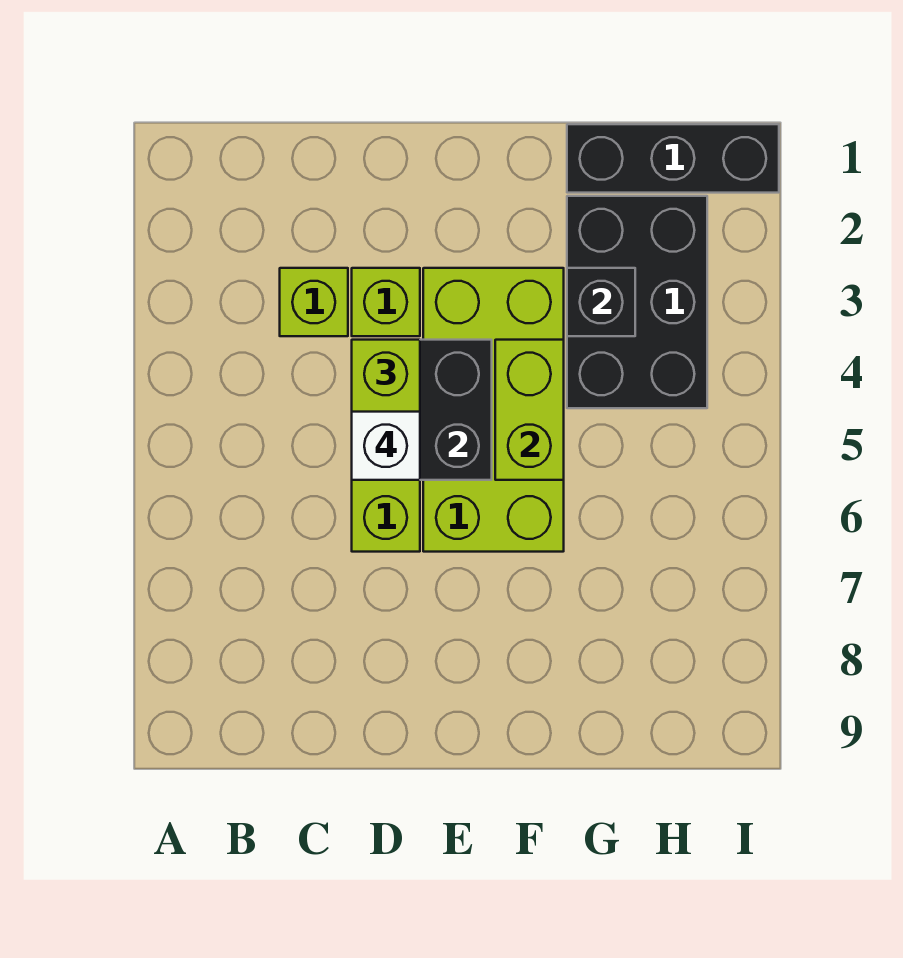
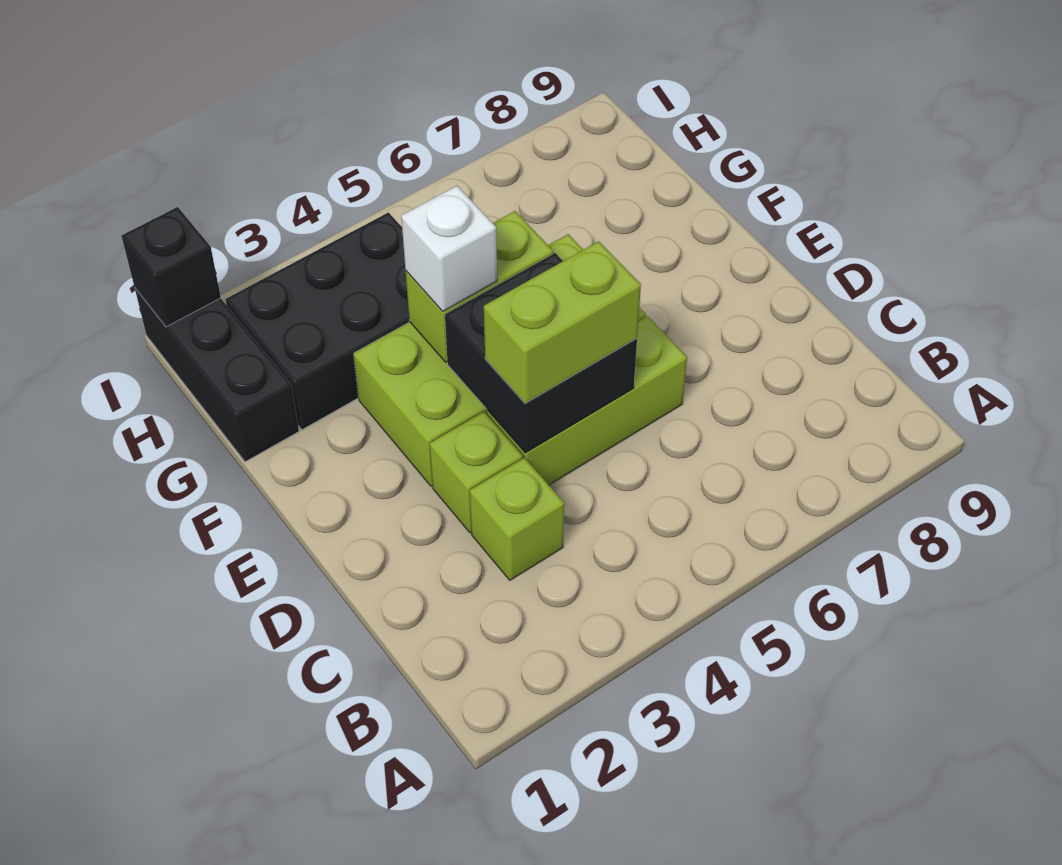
white brick D5 level 4 -> white brick F4 level 3
black brick G3 level 2 -> black brick I1 level 2

